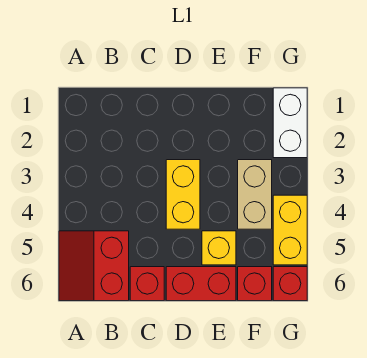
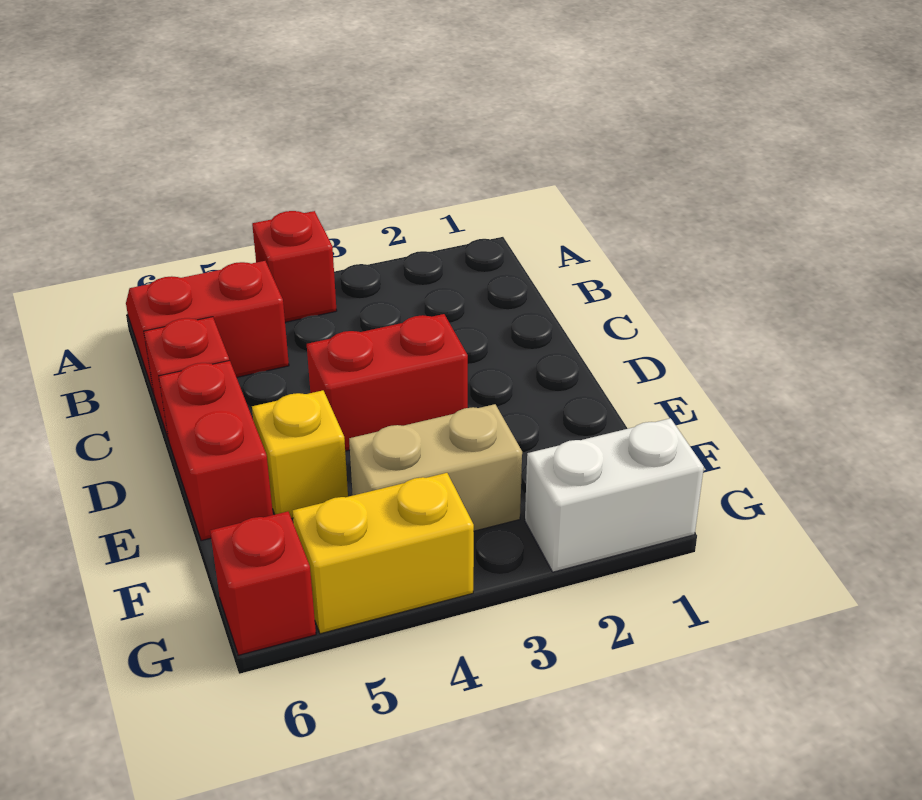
yellow brick D3:D4 level 1 -> red brick D3:D4 level 1
red brick F6 level 1 -> red brick A4 level 1

